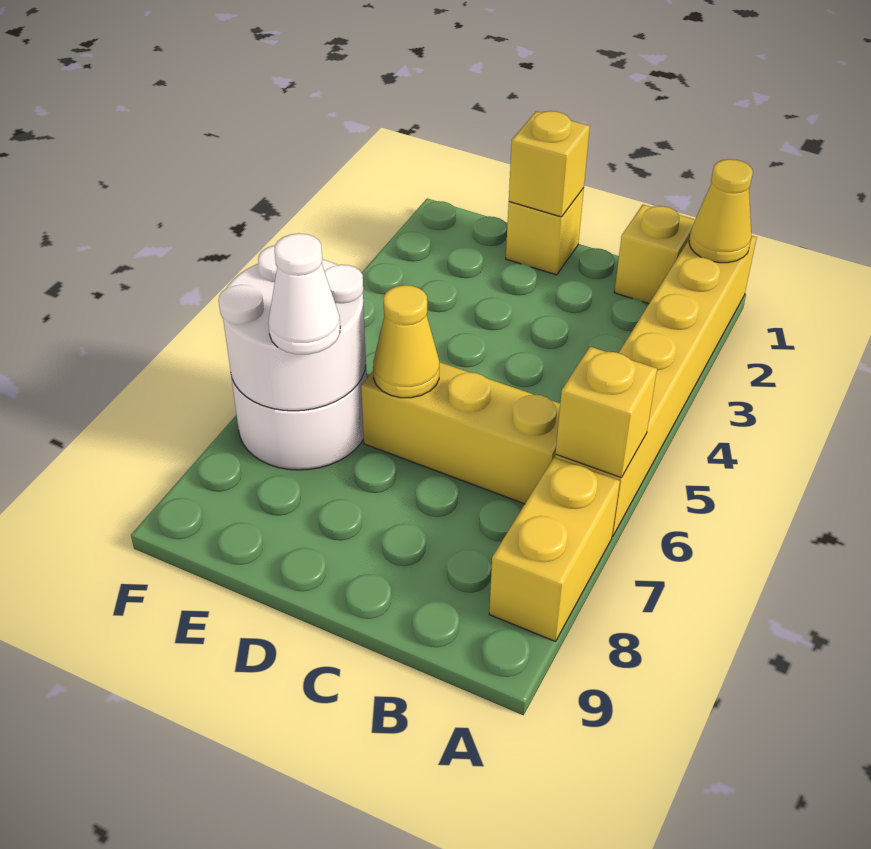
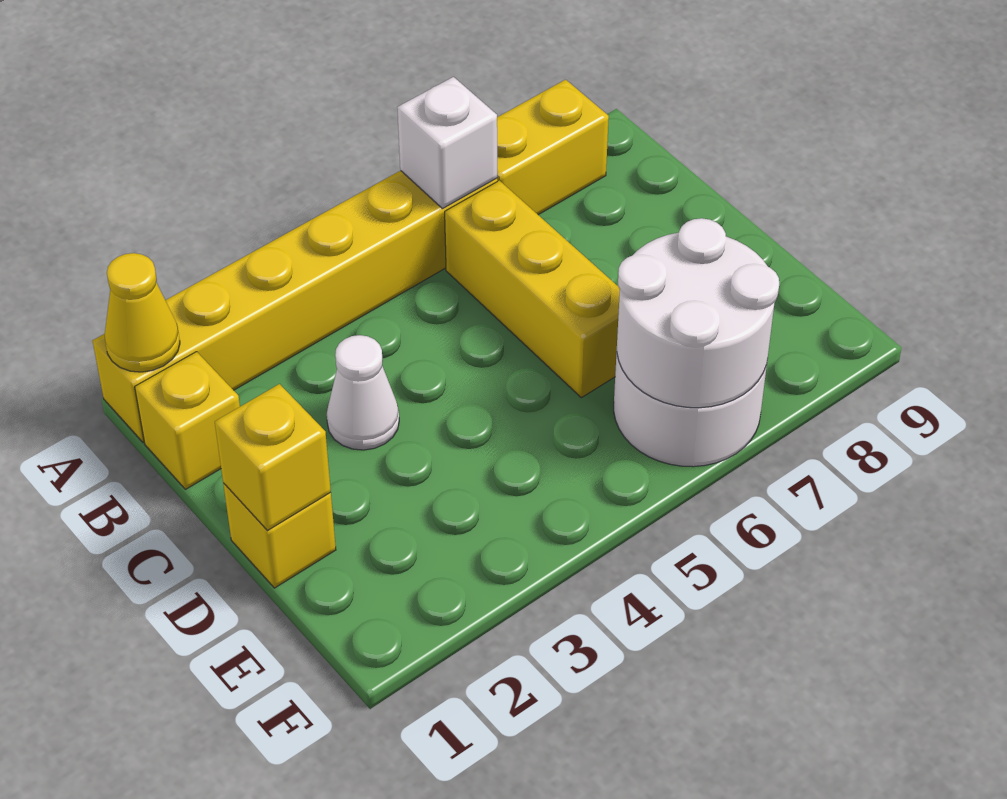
yellow brick A6 level 2 -> white brick A6 level 2
yellow cone D6 level 2 -> none
white cone E7 level 3 -> white cone C3 level 1

